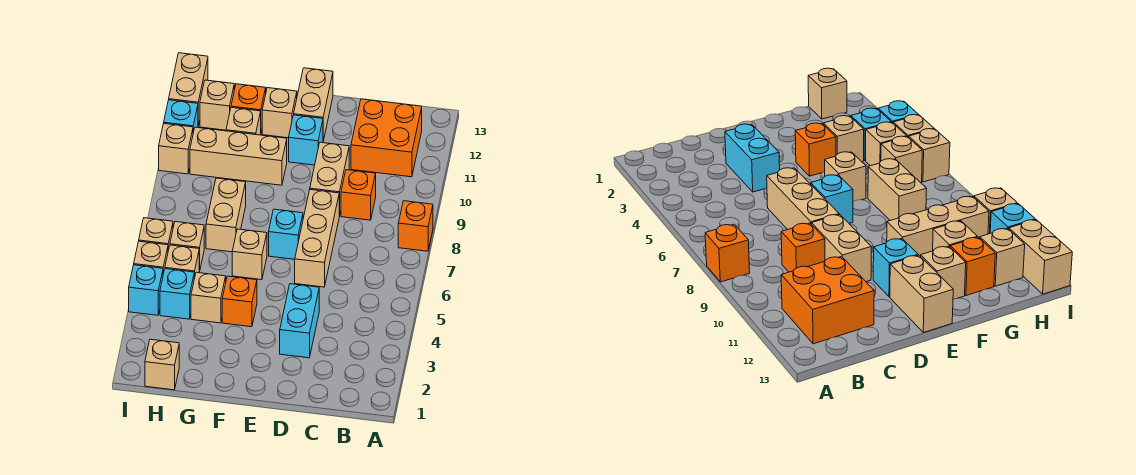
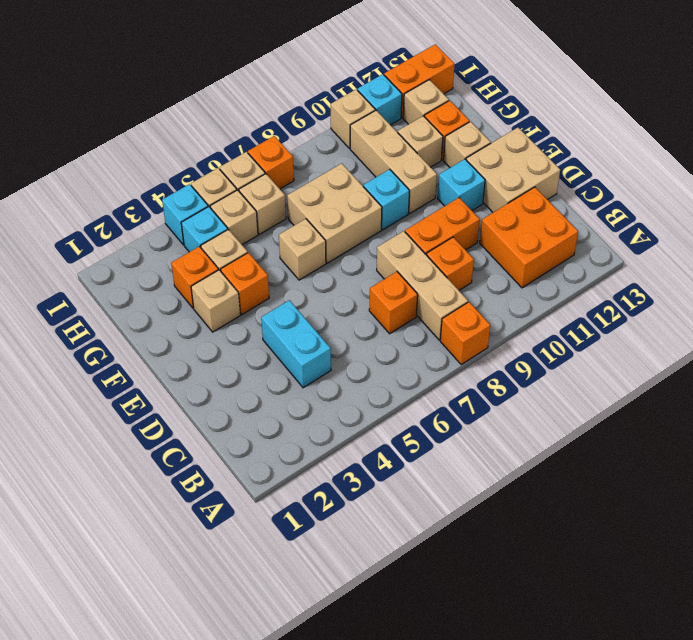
none -> orange brick C7 level 1
cyan brick D3:D4 level 1 -> cyan brick C4:D4 level 1
tan brick D6:D8 level 1 -> tan brick B8:D8 level 1
tan brick D9:D10 level 1 -> orange brick D9:D10 level 1
cyan brick E7 level 1 -> cyan brick F9 level 1
tan brick E12:E13 level 1 -> tan brick D12:E13 level 1
none -> orange brick G3 level 1
tan brick G7:G8 level 1 -> tan brick F7:G8 level 1
tan brick H1 level 1 -> tan brick F3 level 1
none -> orange brick I7 level 1
tan brick I12:I13 level 1 -> orange brick I12:I13 level 1

